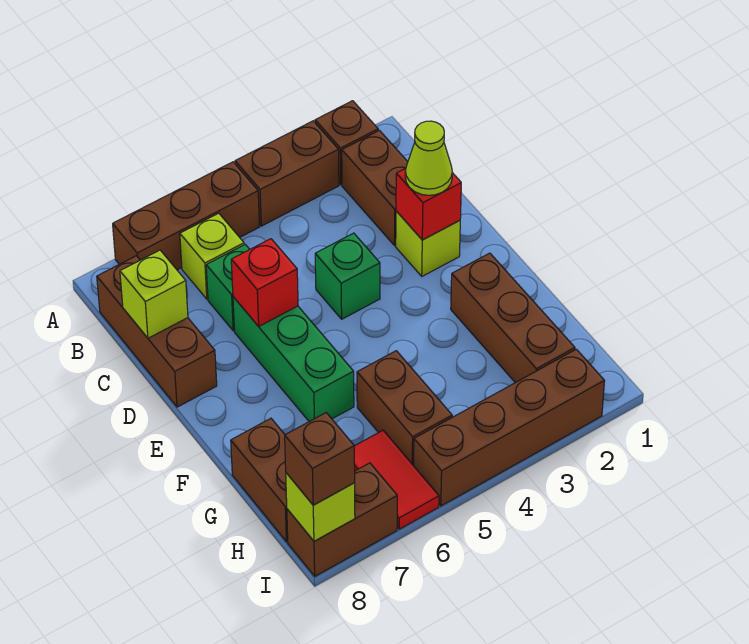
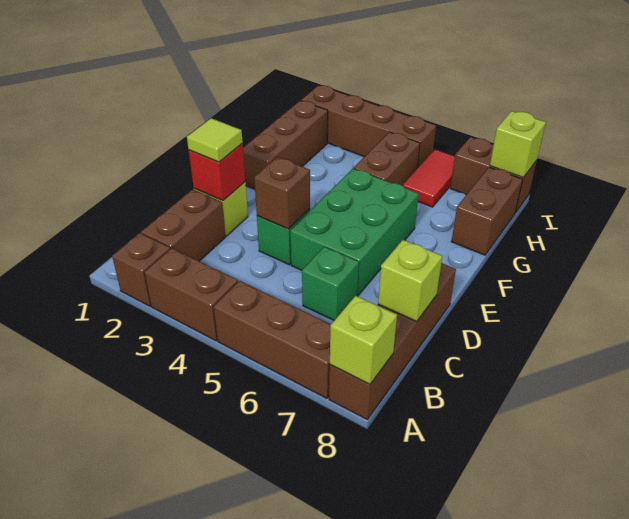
lime brick B6 level 1 -> lime brick A8 level 2
brown brick B8:D8 level 1 -> brown brick A8:D8 level 1
lime cone D2 level 3 -> lime tile D2 level 3
green brick D6:F6 level 1 -> green brick D5:F6 level 1
red brick D6 level 2 -> none
brown brick I8 level 3 -> brown brick D4 level 2

